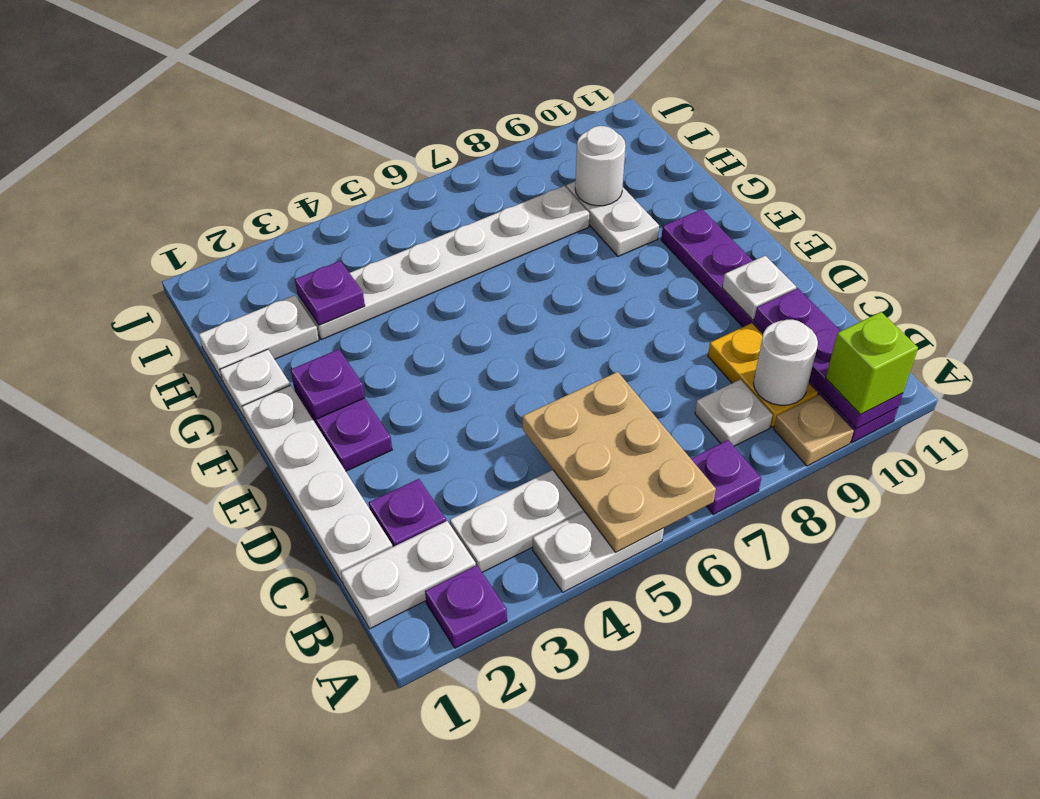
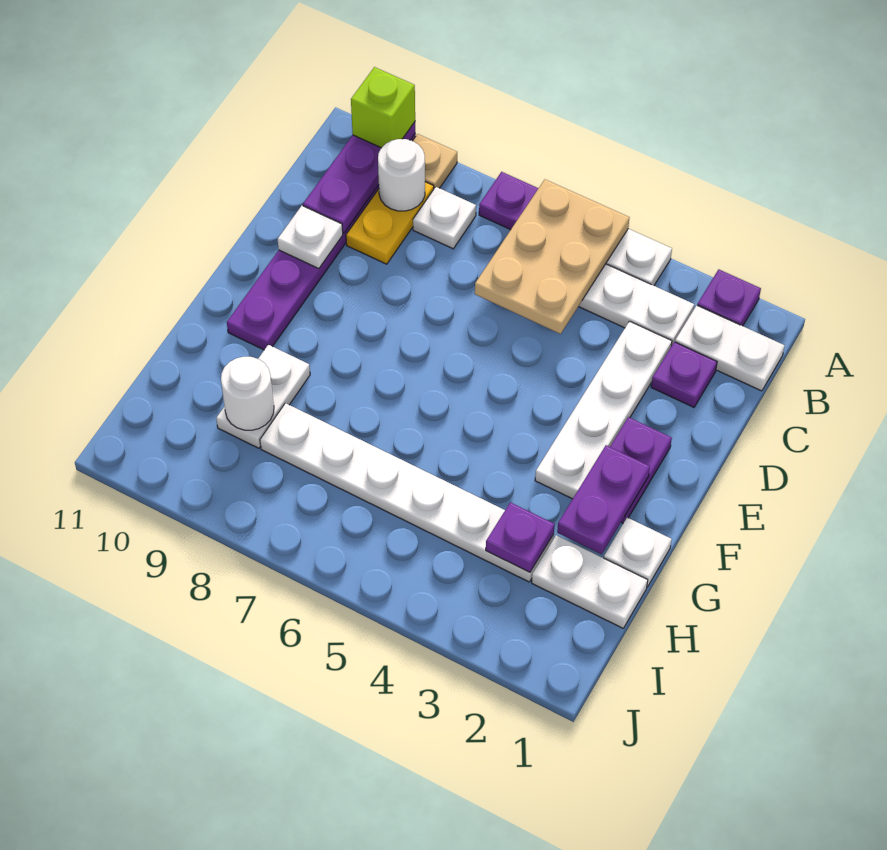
white plate C1:F1 level 1 -> white plate C3:F3 level 1
purple plate F2 level 2 -> purple plate F2:G2 level 2

